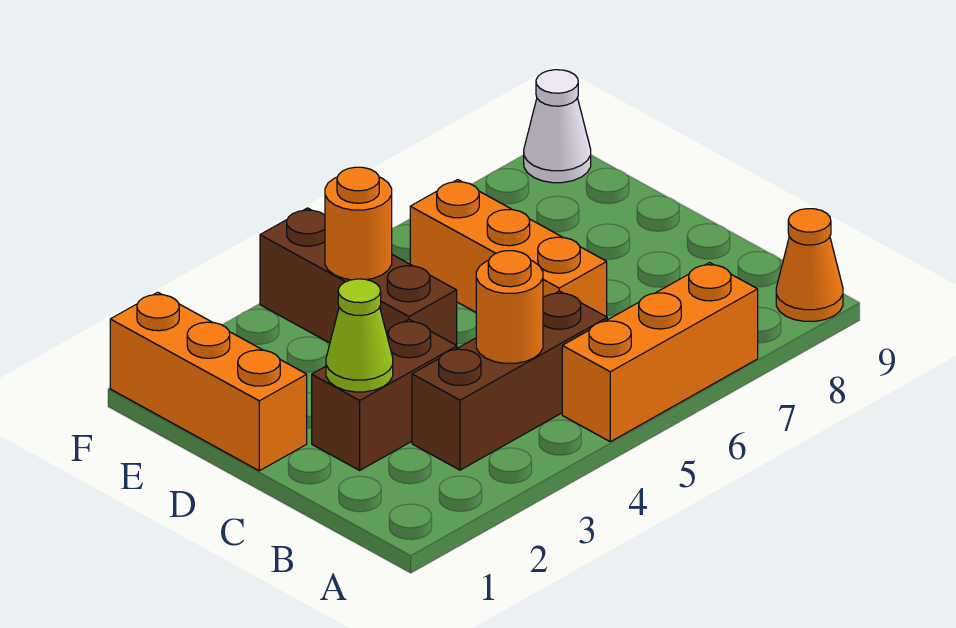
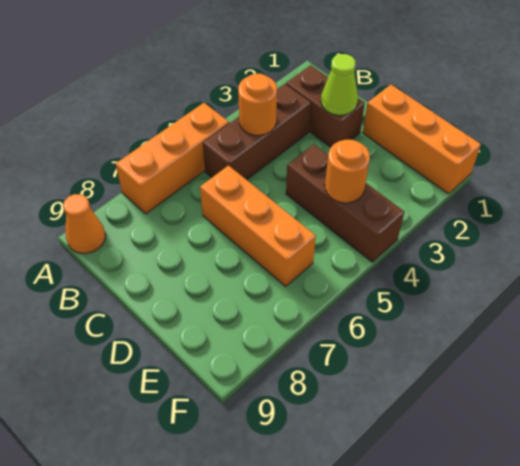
brown brick C2:C3 level 1 -> brown brick B2:C2 level 1
white cone F9 level 1 -> none

